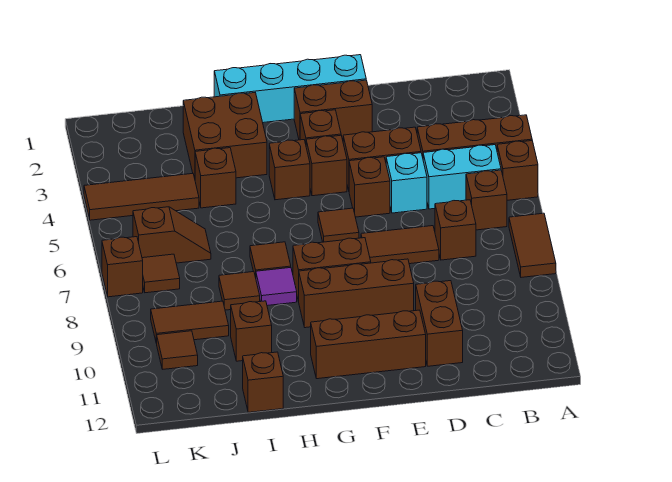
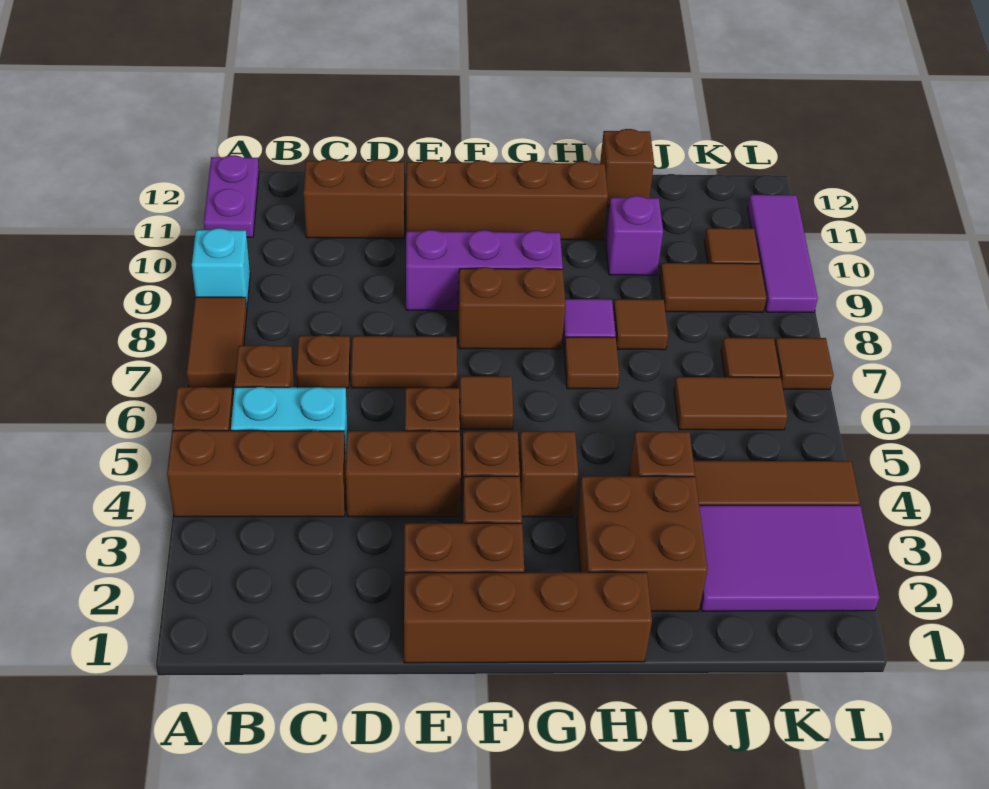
none -> purple plate A11:A12 level 1
brown brick C7 level 1 -> brown plate C7 level 1
cyan brick D5 level 1 -> cyan brick A9 level 1
brown brick D10:D11 level 1 -> brown brick C11:D11 level 1
cyan brick E1:H1 level 1 -> brown brick E1:H1 level 1
brown brick E9:G9 level 1 -> purple brick E9:G9 level 1
brown brick E11:G11 level 1 -> brown brick E11:H11 level 1
brown brick I10 level 1 -> purple brick I10 level 1
none -> purple tile J2:L3 level 1
brown slope J6:K6 level 1 top K -> brown tile J6:K6 level 1
brown brick L7 level 1 -> brown tile L7 level 1
none -> purple tile L9:L11 level 1

